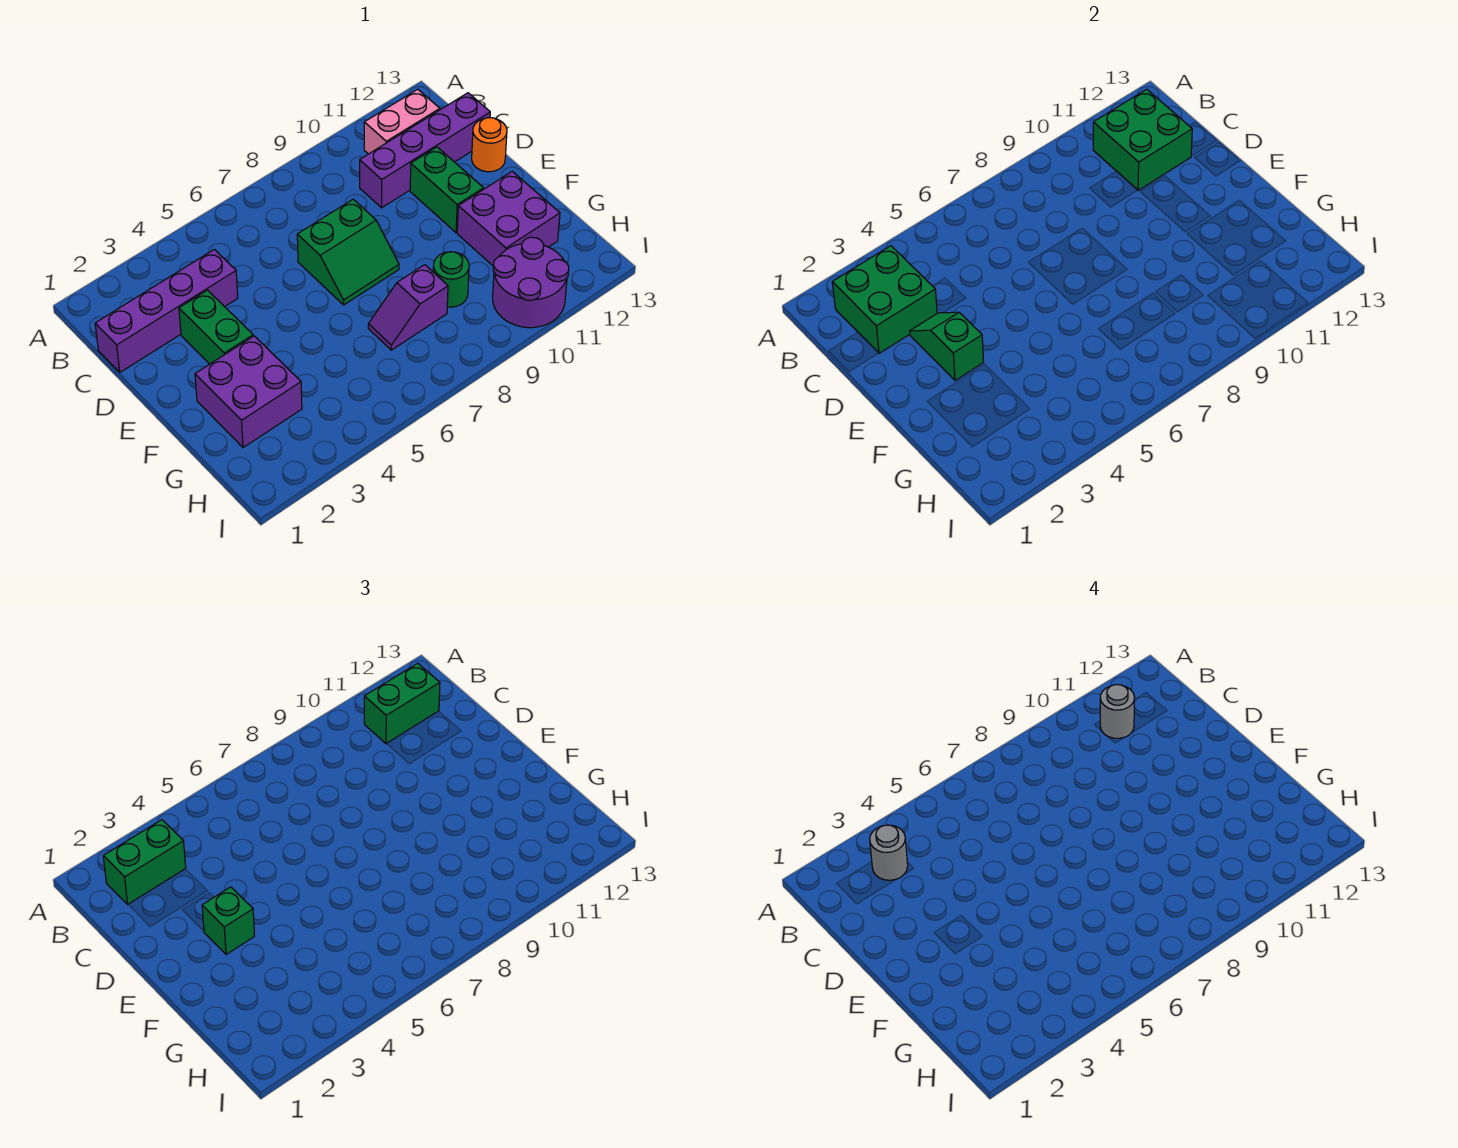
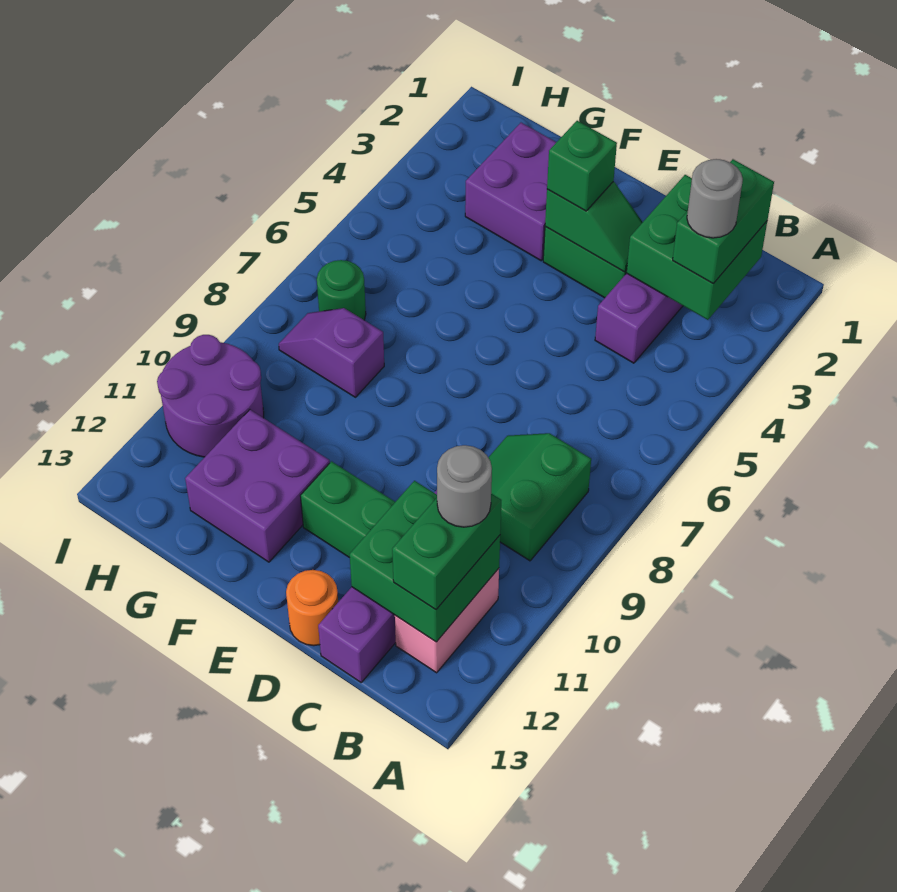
green slope D7:E8 level 1 top D -> green slope B8:C9 level 1 top B
purple slope G7:G8 level 1 top 8 -> purple slope G8:H8 level 1 top G
green round brick G9 level 1 -> green round brick H7 level 1

